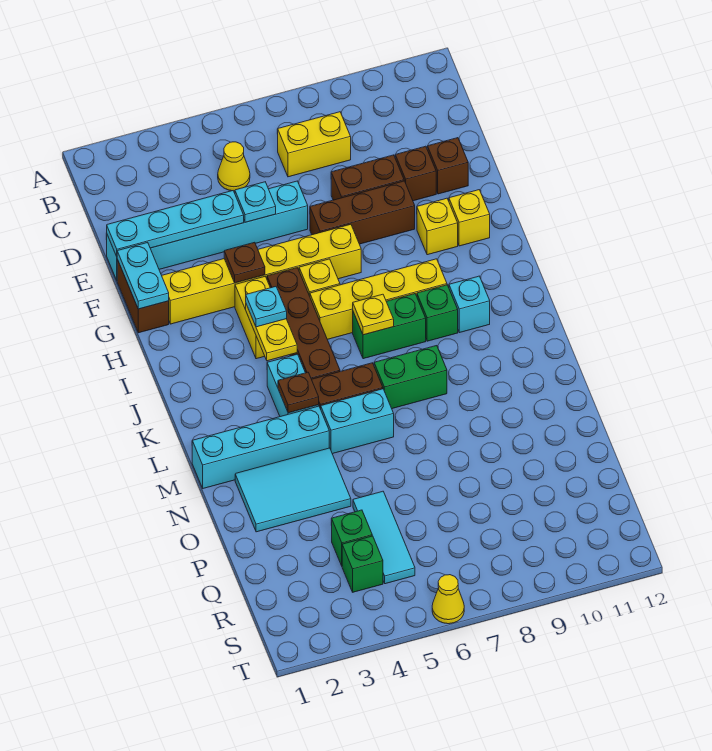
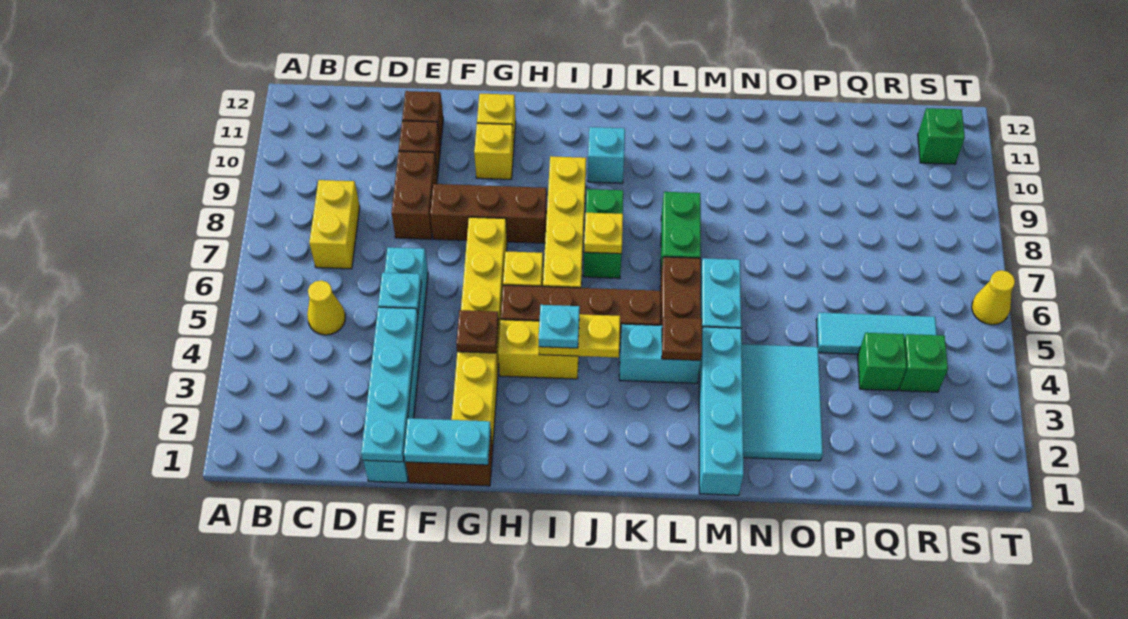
brown brick F7:F9 level 1 -> brown brick F8:H8 level 1
green brick J9 level 1 -> green brick S11 level 1

